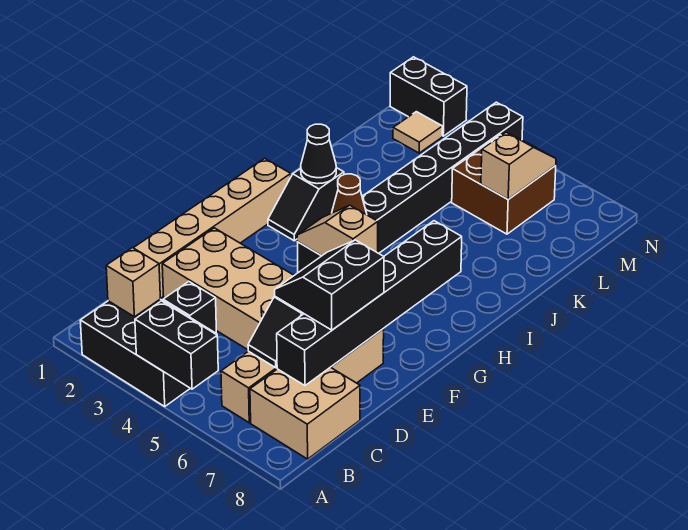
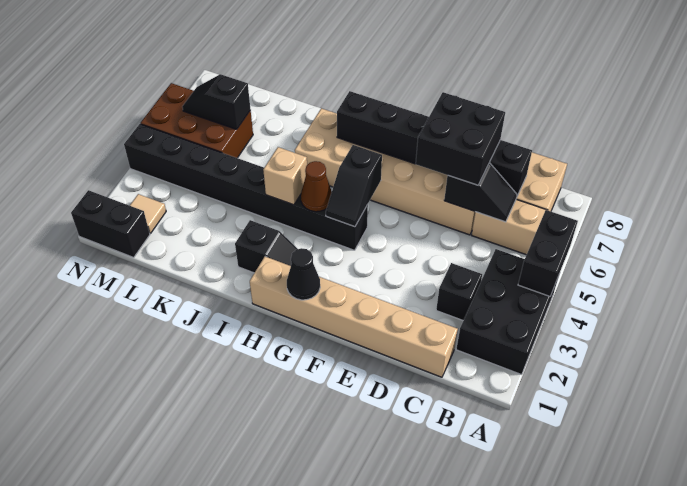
tan brick B2 level 2 -> tan brick I4 level 2
tan brick D2:E7 level 1 -> tan brick D6:I7 level 1
black slope D6:E7 level 3 top 7 -> black brick D6:E7 level 3
tan slope G4:G5 level 2 top 5 -> black slope G4:G5 level 2 top 5
black cone I2 level 2 -> black cone G1 level 2
brown brick L5:M6 level 1 -> brown brick L5:N6 level 1
tan slope L6:M6 level 2 top L -> black slope L6:M6 level 2 top L
black brick N1:N2 level 1 -> black brick M1:N1 level 1

